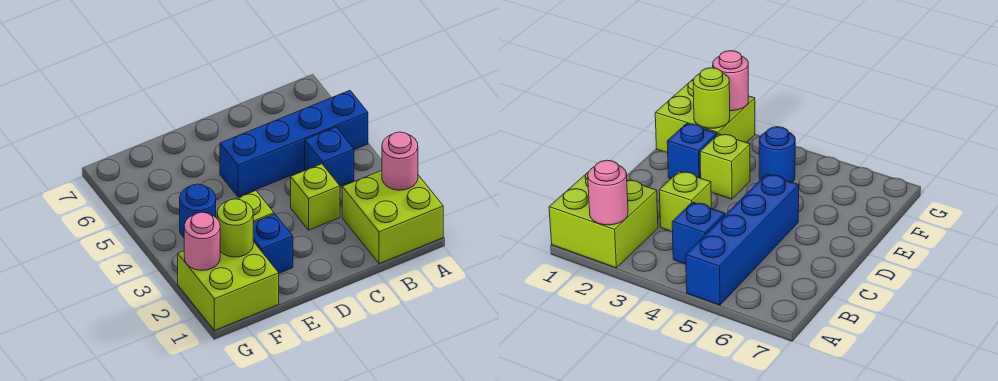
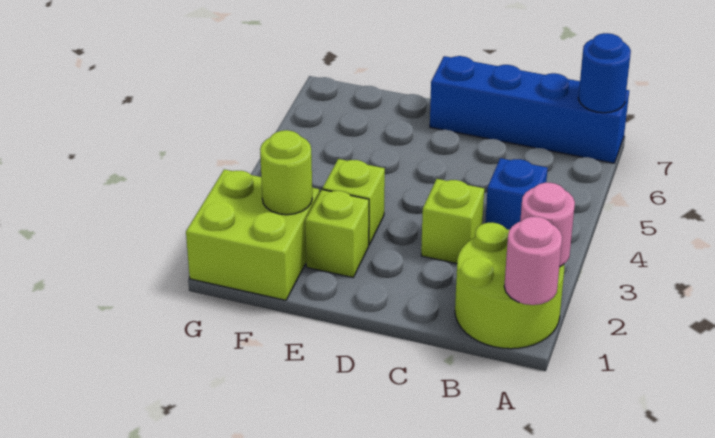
lime brick A1:B2 level 1 -> lime round brick A1:B2 level 1
blue brick A5:D5 level 1 -> blue brick A7:D7 level 1
blue brick E2 level 1 -> lime brick E2 level 1
blue round brick F4 level 1 -> blue round brick A7 level 2
pink round brick G2 level 2 -> pink round brick A1 level 2

